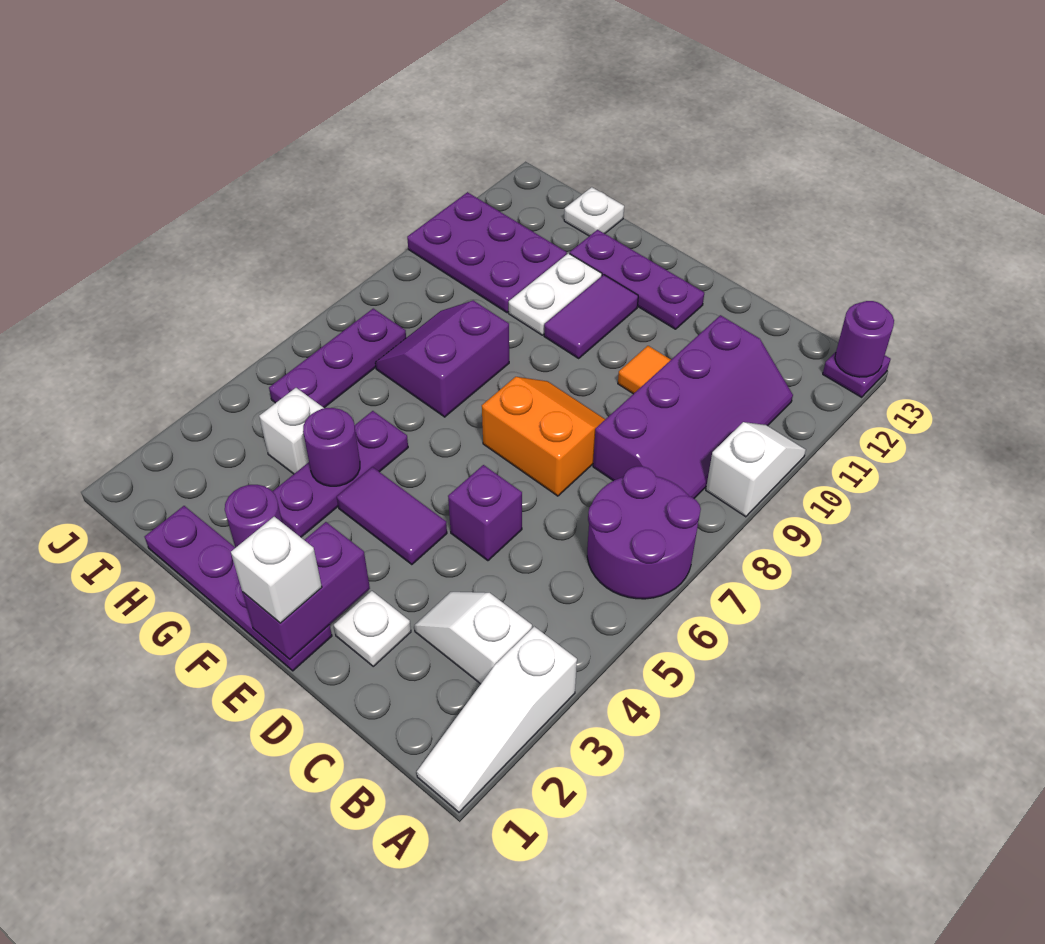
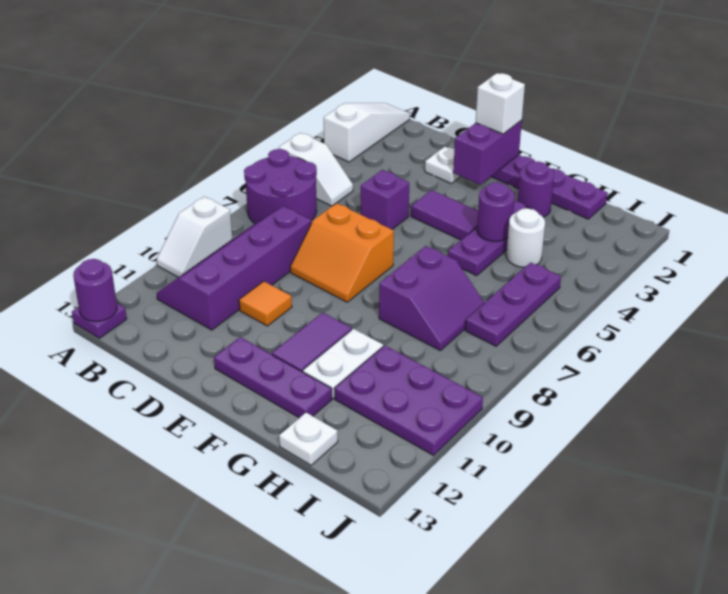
white slope B3:C3 level 1 top B -> white slope A5:B5 level 1 top A
white brick H4 level 1 -> white round brick H4 level 1

